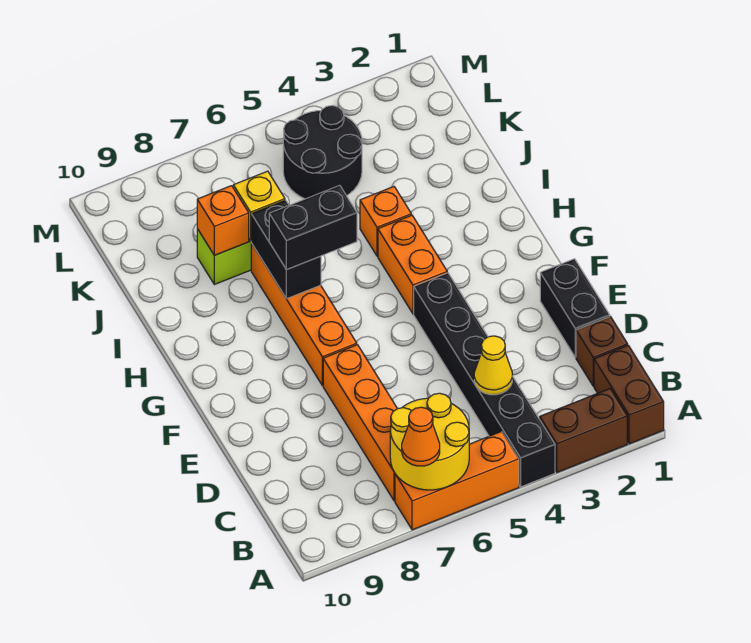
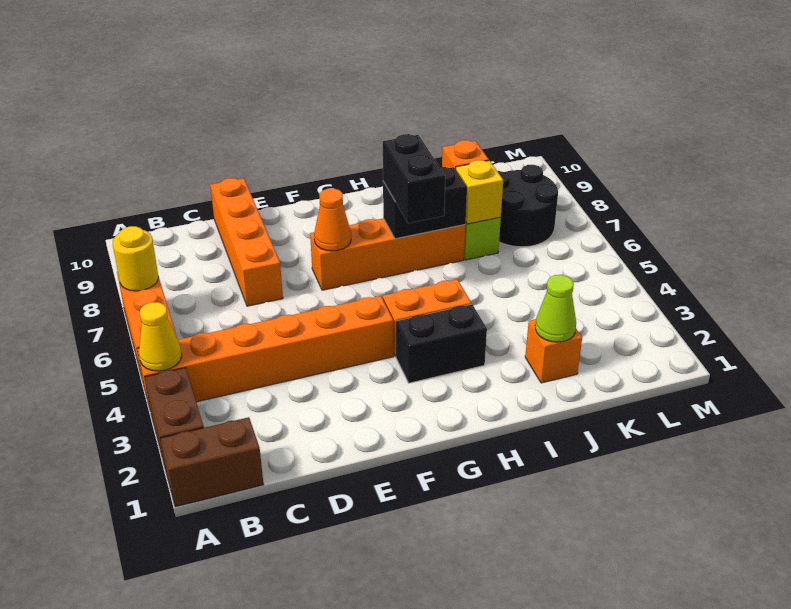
black brick A4:F4 level 1 -> orange brick A4:F4 level 1
yellow round brick A6:B7 level 2 -> yellow round brick A7 level 2
orange cone A7 level 3 -> orange cone F7 level 2
orange brick B7:E7 level 1 -> orange brick D7:D10 level 1
brown brick C1 level 1 -> none
yellow cone C4 level 2 -> yellow cone A4 level 2
black brick D1:E1 level 1 -> black brick G3:H3 level 1
orange brick I4 level 1 -> orange brick J2 level 1
none -> lime cone J2 level 2
black round brick K4:L5 level 1 -> black round brick K7:L8 level 1

